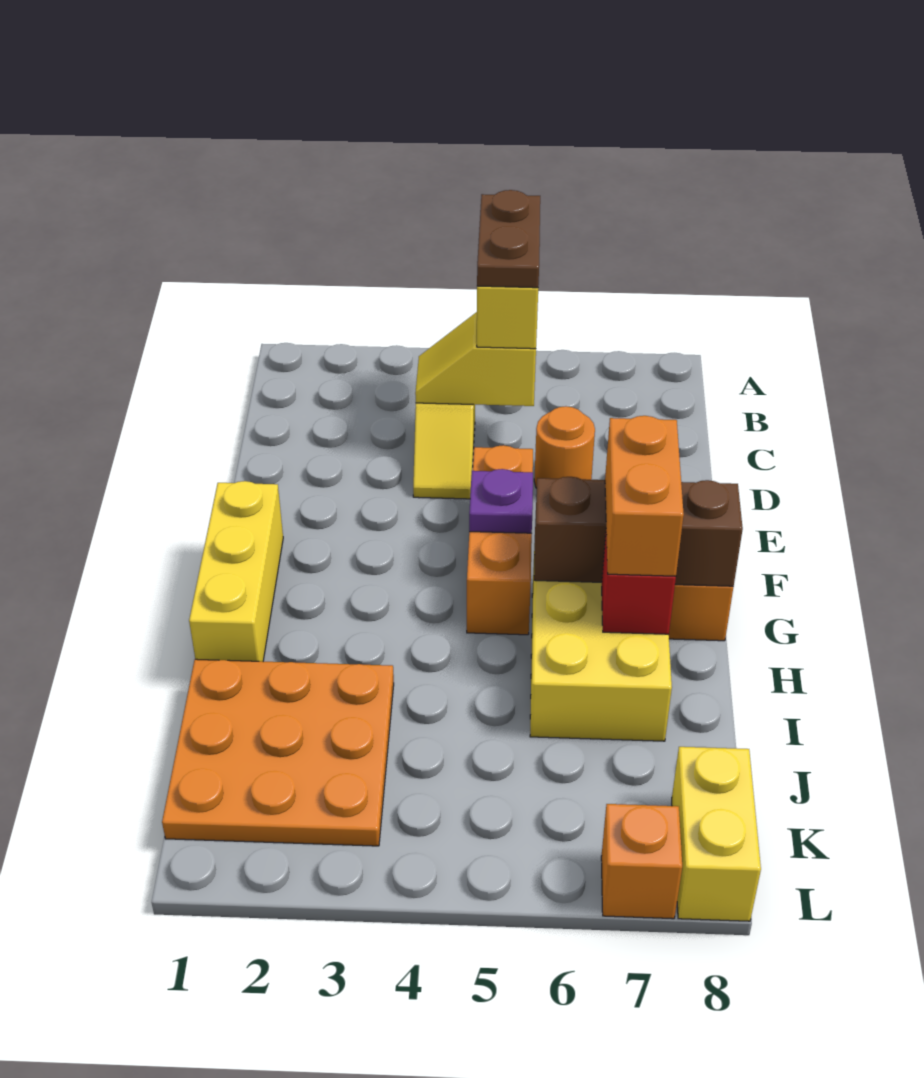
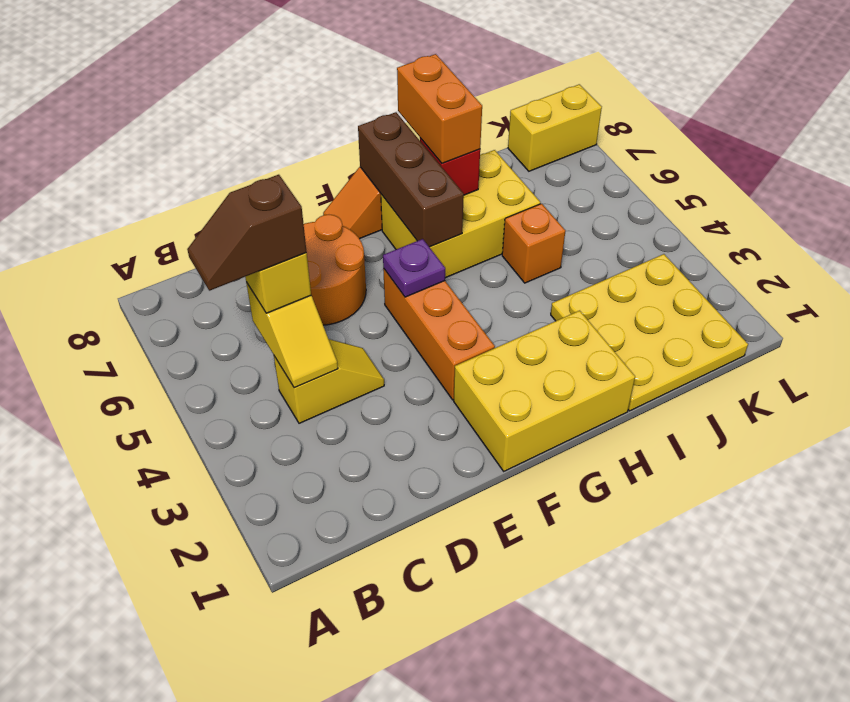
brown plate B5:C5 level 4 -> brown slope B5:C5 level 4 top C
orange round brick D6 level 1 -> orange round brick D6:E7 level 1
orange brick E5:G5 level 1 -> orange brick F3:F5 level 1
yellow brick F1:H1 level 1 -> yellow brick F1:H2 level 1
orange brick G7:H7 level 3 -> orange brick H7:H8 level 3
orange plate I1:K3 level 1 -> yellow plate I1:K3 level 1
orange brick L7 level 1 -> orange brick I5 level 1

